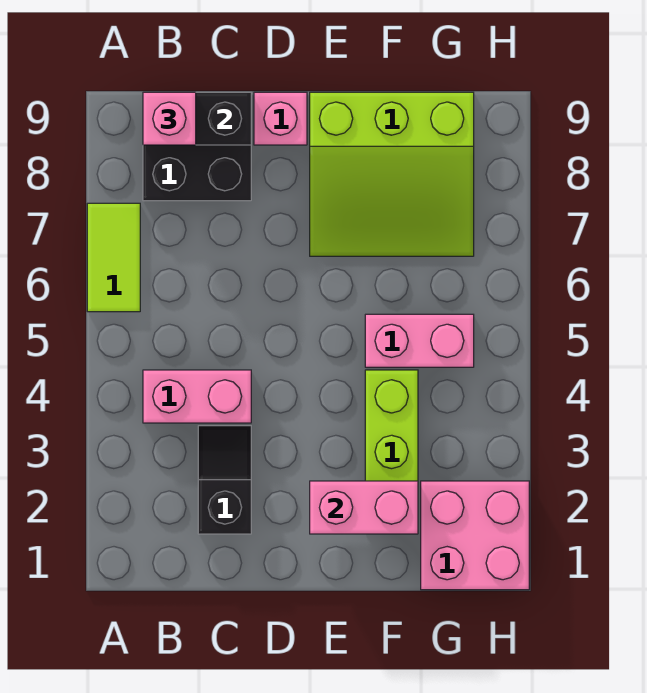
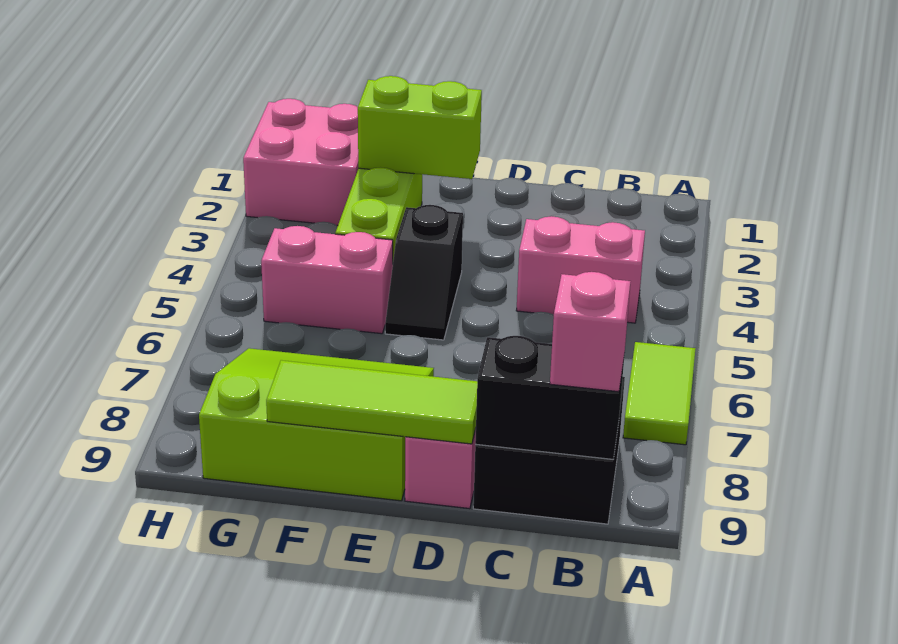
black slope C2:C3 level 1 top 2 -> black slope E4:E5 level 1 top 4
none -> lime tile D9:F9 level 2
pink brick E2:F2 level 2 -> lime brick E2:F2 level 2

